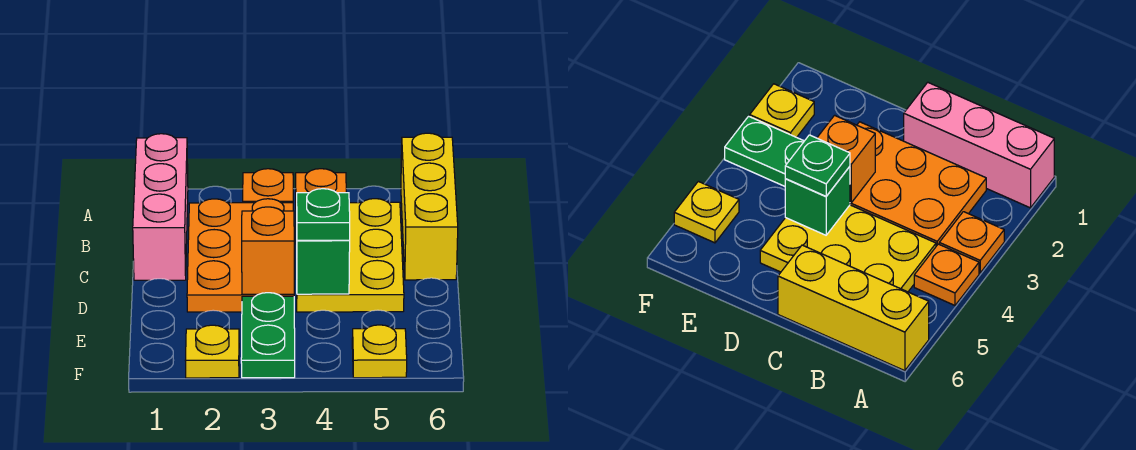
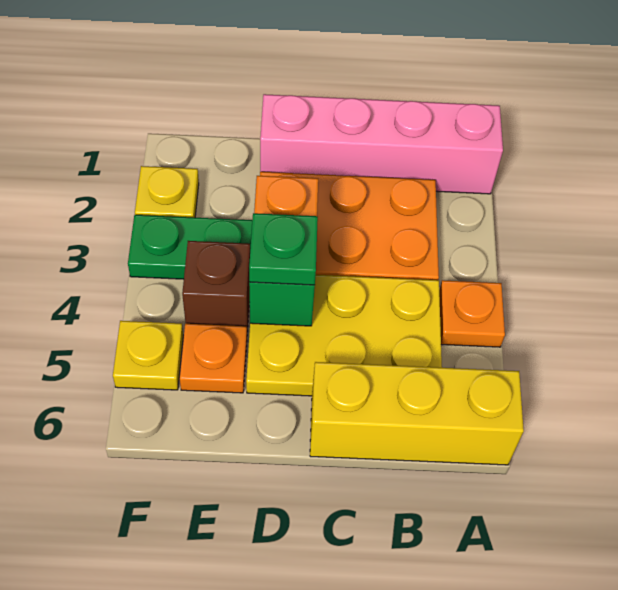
pink brick A1:C1 level 1 -> pink brick A1:D1 level 1
orange plate A3 level 1 -> orange plate E5 level 1
none -> brown brick E4 level 1

